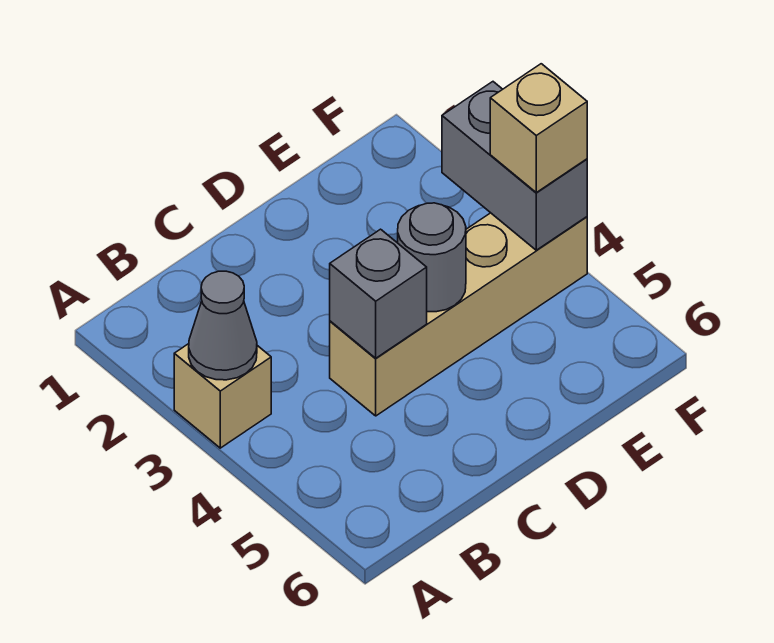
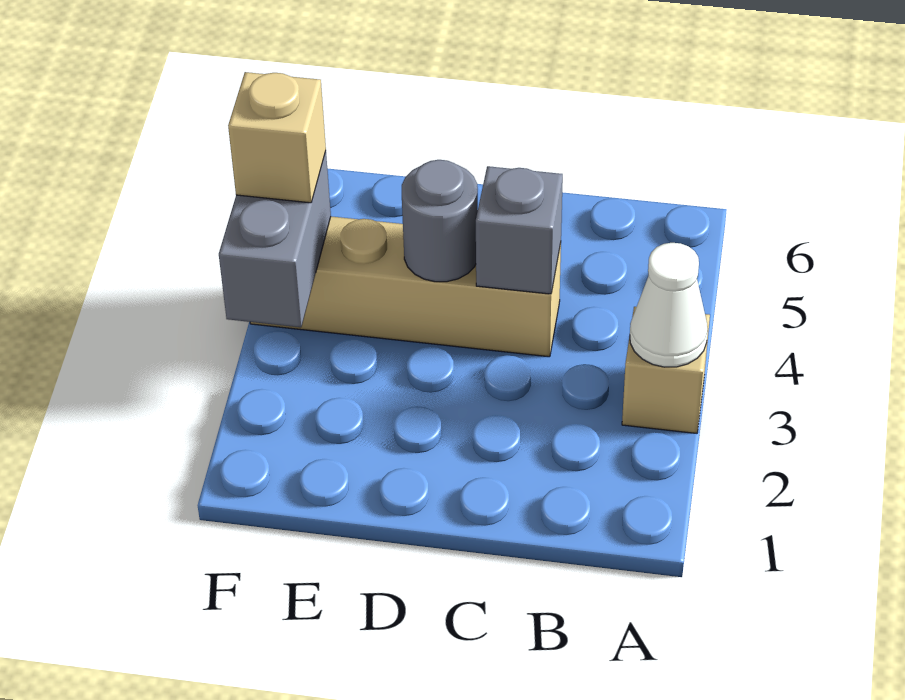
grey cone A3 level 2 -> white cone A3 level 2

